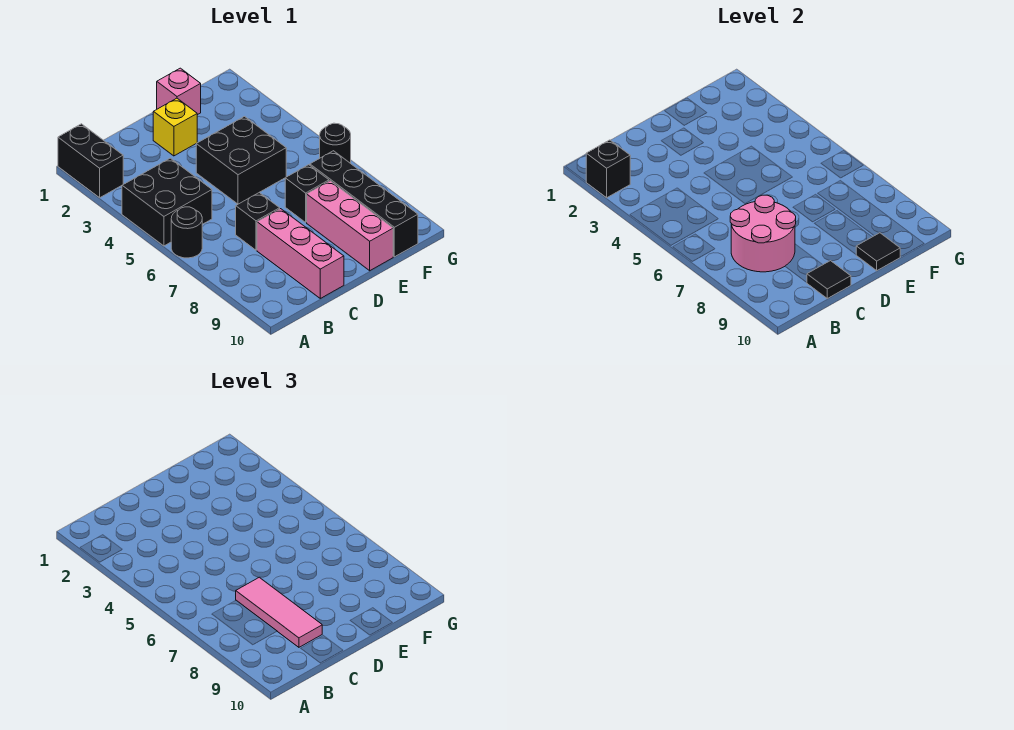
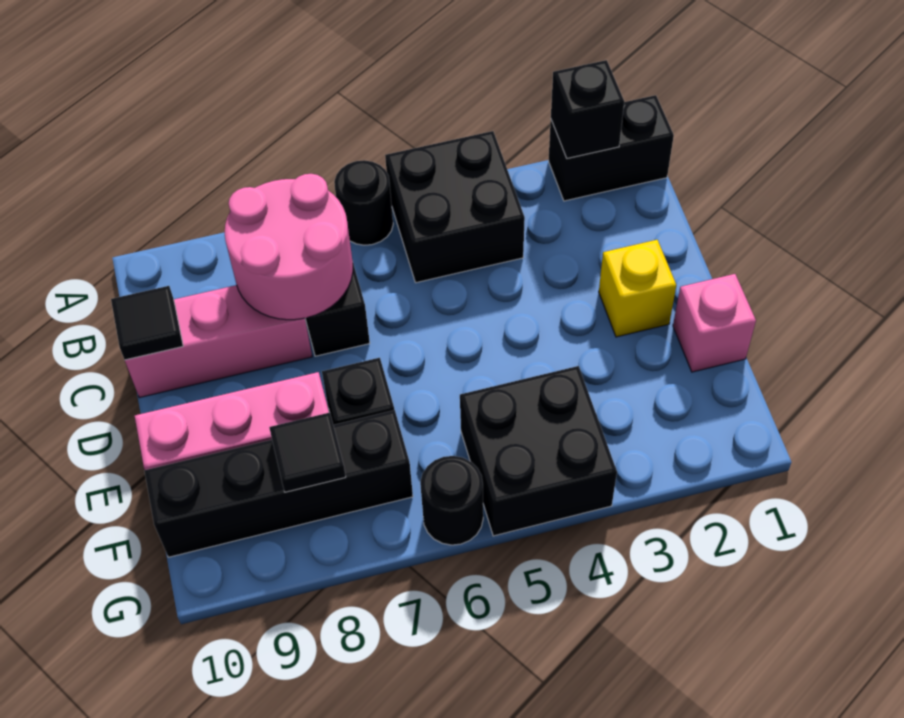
pink tile C7:C9 level 3 -> none
black brick D4:E5 level 1 -> black brick F4:G5 level 1
black tile E10 level 2 -> black tile F8 level 2

